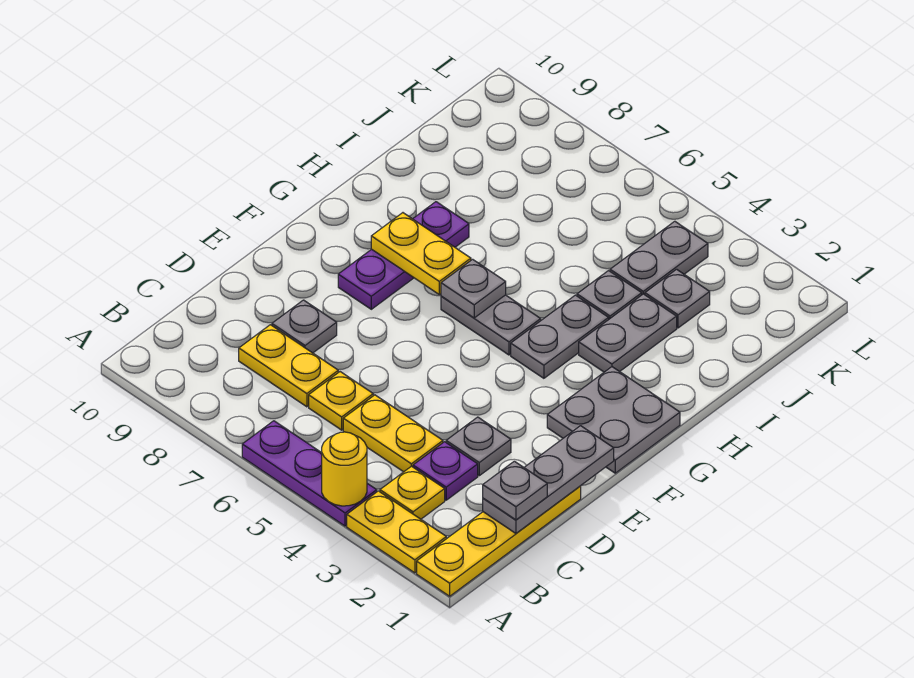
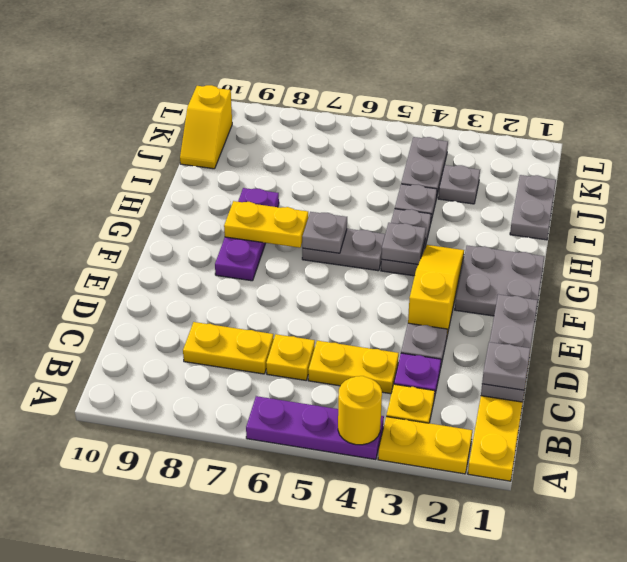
grey plate D8 level 1 -> grey plate G4 level 2
none -> yellow slope E3:G3 level 1 top E
grey plate H3:I3 level 1 -> grey plate I1:J1 level 1
none -> yellow slope J10:K10 level 1 top K

